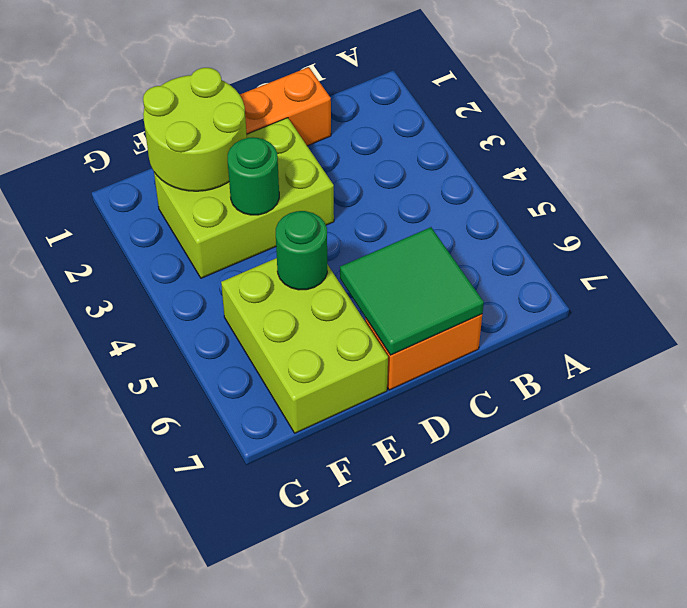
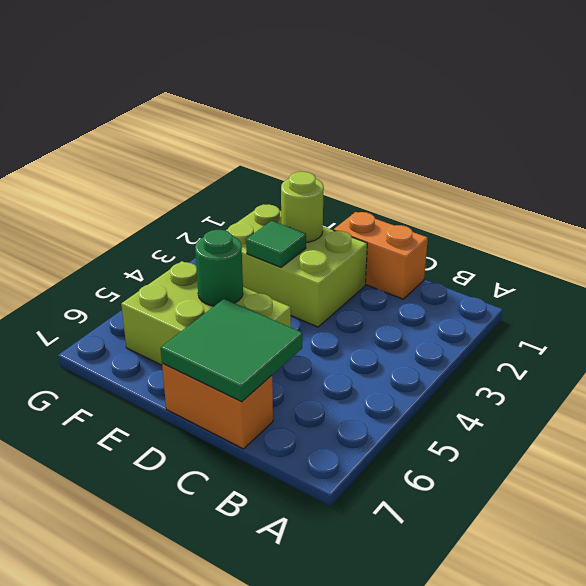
lime round brick E1:F2 level 2 -> lime round brick E2 level 2
green round brick E3 level 2 -> green tile E3 level 2
lime brick E5:F7 level 1 -> lime brick D5:F6 level 1

